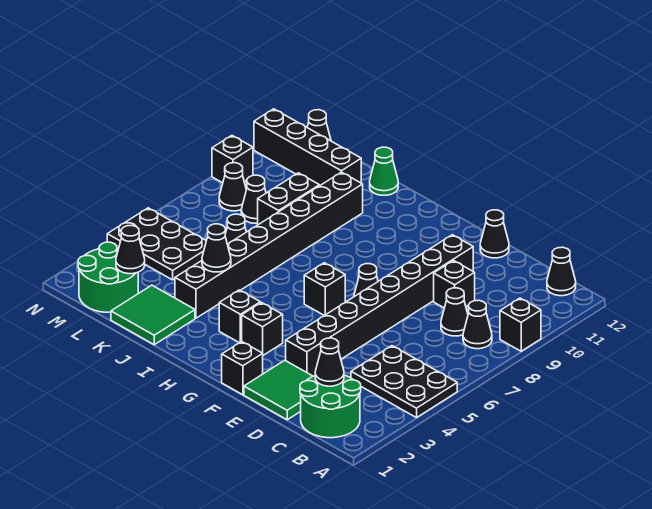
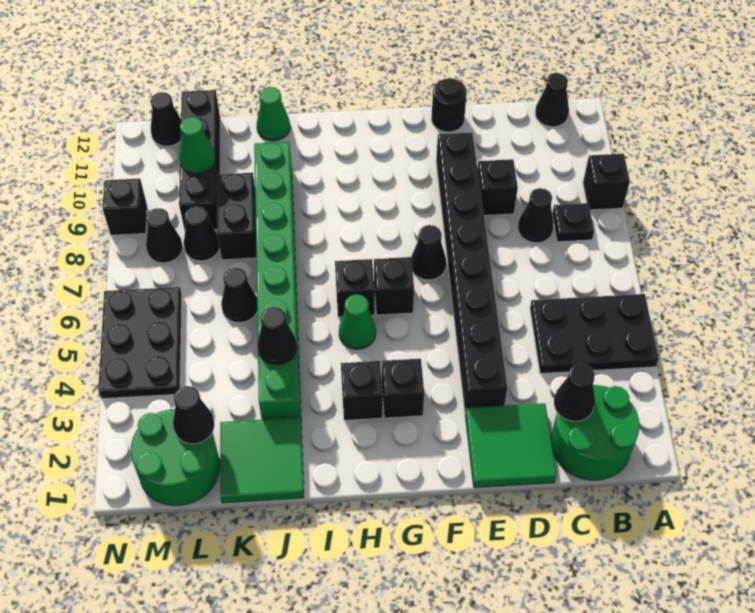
black cone B8 level 1 -> black plate B8 level 1
black cone E12 level 1 -> black round brick E12 level 1
black brick F1 level 1 -> black brick H6 level 1
none -> green cone H5 level 1
black brick J3:J10 level 1 -> green brick J3:J10 level 1
black brick K11:N11 level 1 -> black brick L9:L12 level 1
black plate L4:N5 level 1 -> black plate M4:N6 level 1
none -> green cone L10 level 2

